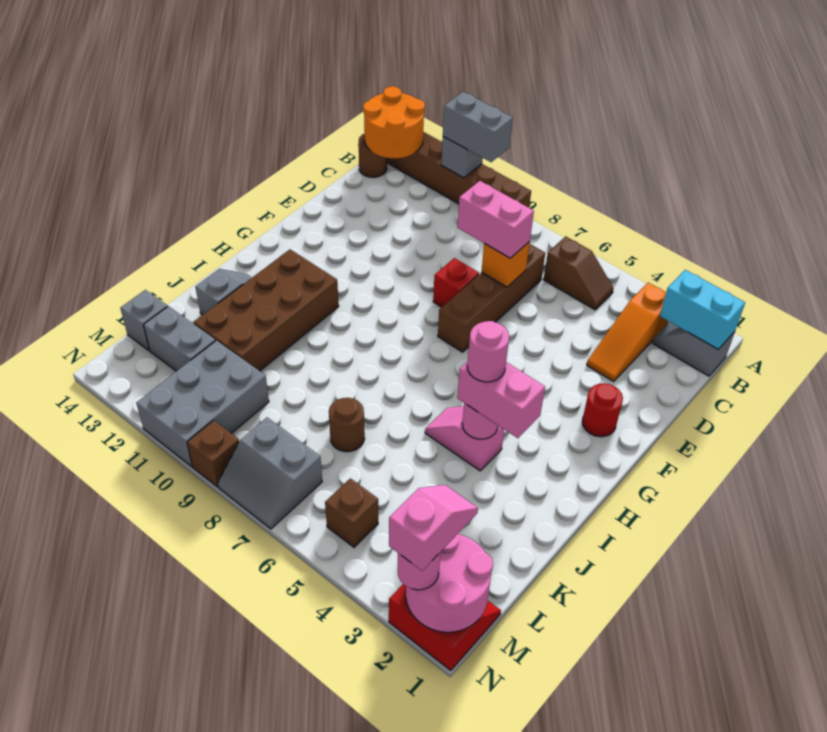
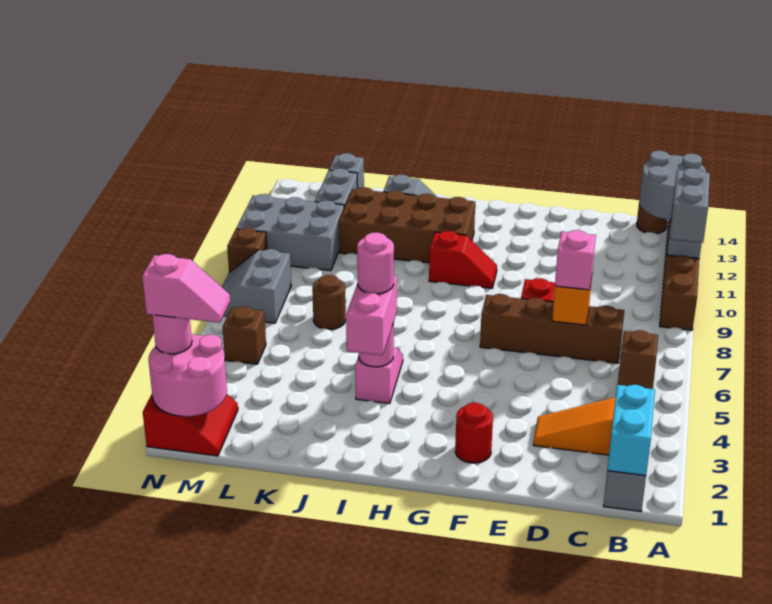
orange round brick A13:B14 level 2 -> grey round brick A13:B14 level 2
pink brick D7:D8 level 3 -> pink brick D7 level 3
none -> red slope G10:H10 level 1 top H

